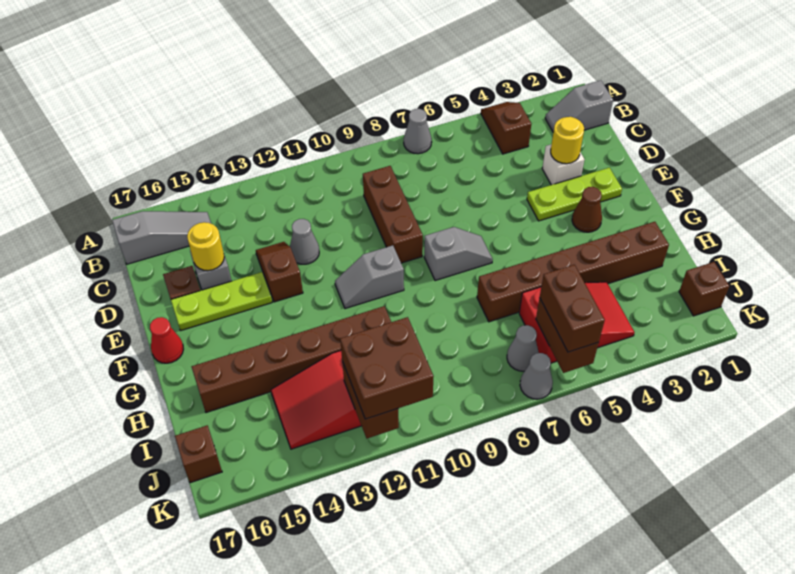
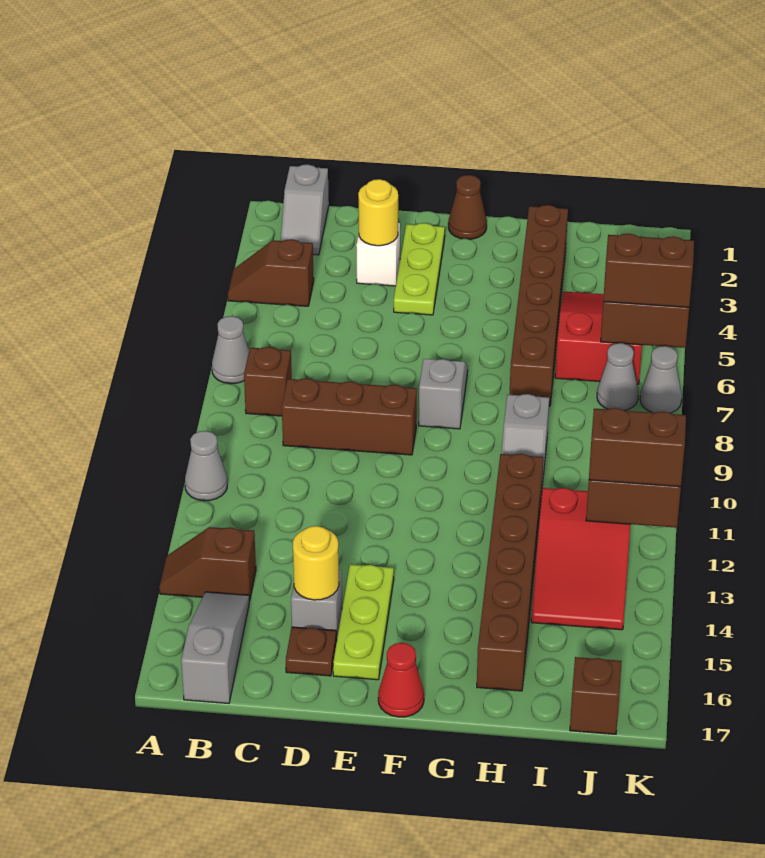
grey cone D12 level 1 -> grey cone A11 level 1
brown slope D13:E13 level 1 top E -> brown slope A14:B14 level 1 top B
brown cone F3 level 1 -> brown cone F1 level 1
grey slope F10:F11 level 1 top 10 -> grey slope H9:H10 level 1 top 9
brown brick J1 level 1 -> brown brick B8 level 1
brown brick J11:K12 level 3 -> brown brick J12:K12 level 3

